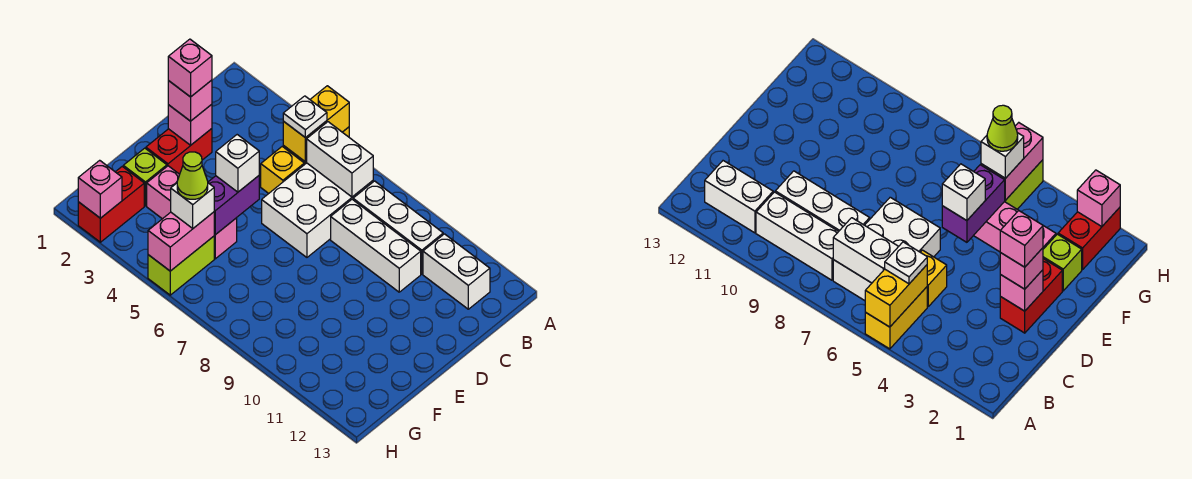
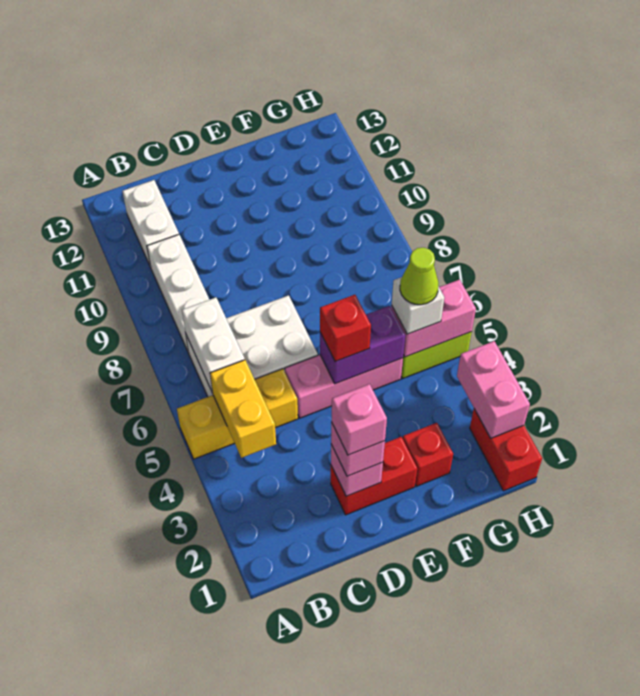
yellow brick A5:B5 level 2 -> yellow brick B4:B5 level 2
white plate B5 level 3 -> none
white brick C8:C10 level 1 -> none
white brick E5 level 3 -> red brick E5 level 3
lime brick F2 level 1 -> red brick F2 level 1
pink brick F3:F5 level 1 -> pink brick D5:F5 level 1
red brick G2:H2 level 1 -> red brick H1:H2 level 1
pink brick H2 level 2 -> pink brick H2:H3 level 2

